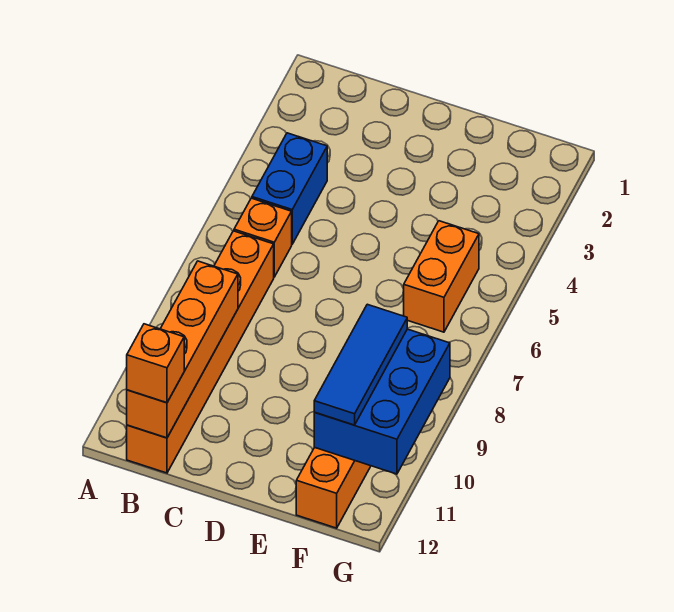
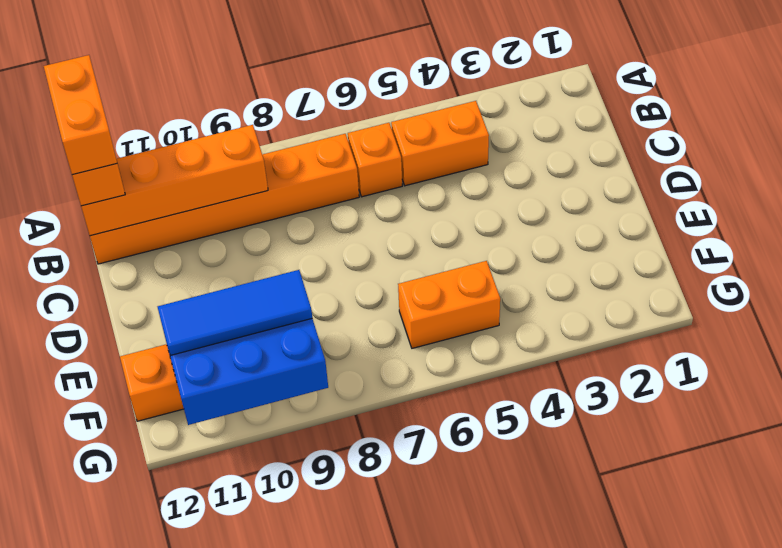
none -> orange brick A12:B12 level 4
blue brick B4:B5 level 1 -> orange brick B4:B5 level 1

